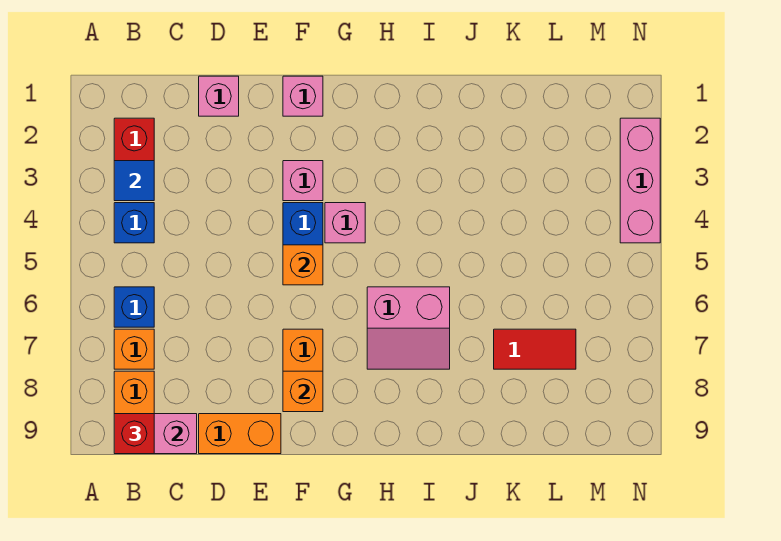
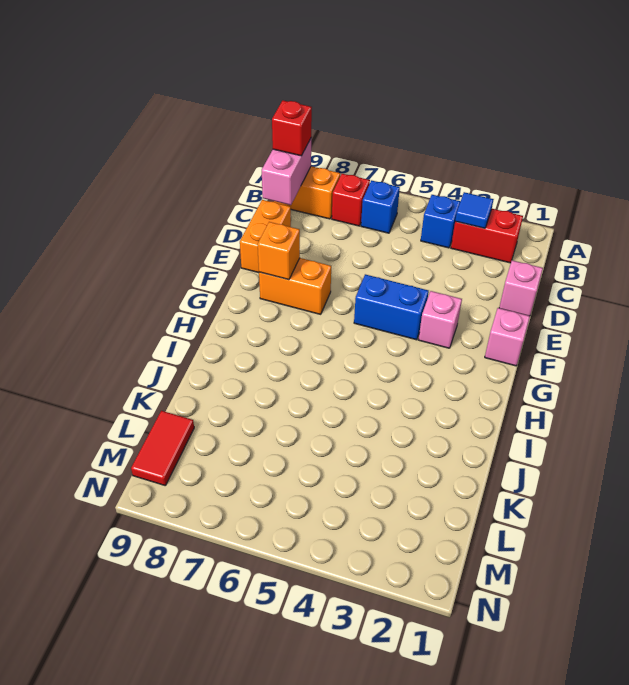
orange brick B7 level 1 -> red brick B7 level 1
orange brick F5 level 2 -> none
pink brick G4 level 1 -> none
pink slope H6:I7 level 1 top 6 -> none
red tile K7:L7 level 1 -> red tile L9:M9 level 1
pink brick N2:N4 level 1 -> none

